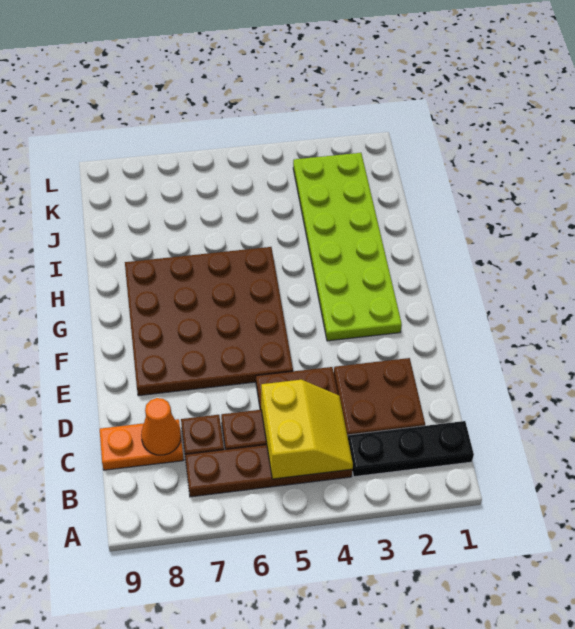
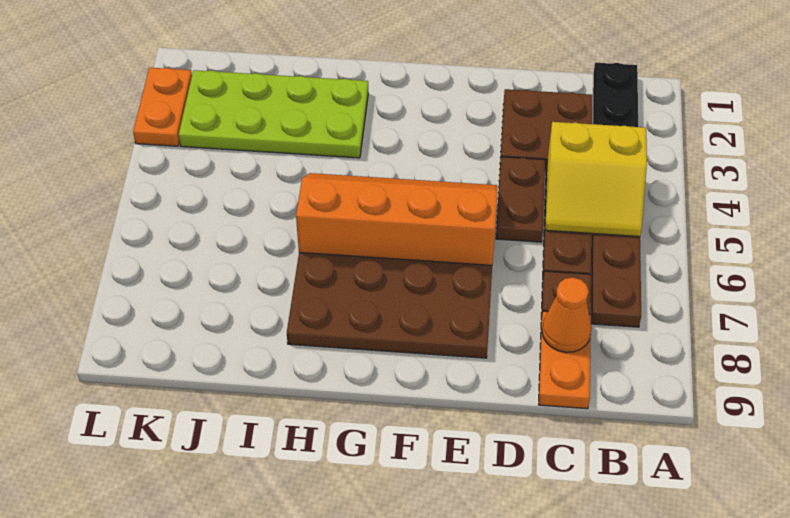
yellow slope B4:C5 level 2 top 5 -> yellow slope B4:C5 level 2 top 4
none -> orange slope E5:H6 level 2 top 6
lime plate F2:K3 level 1 -> lime plate H2:K3 level 1
none -> orange plate L2:L3 level 1

